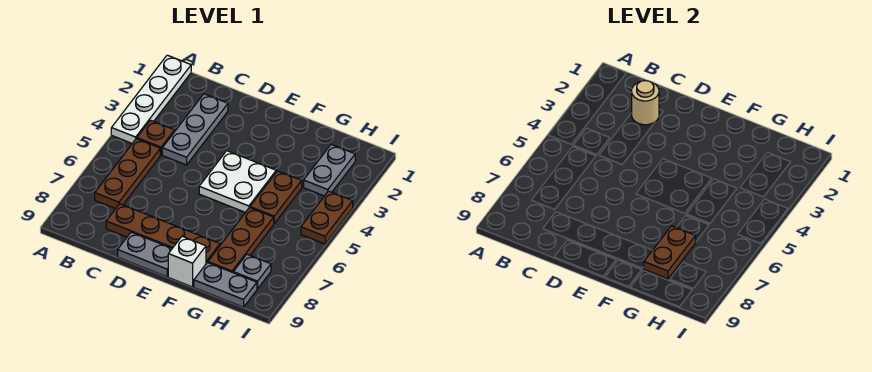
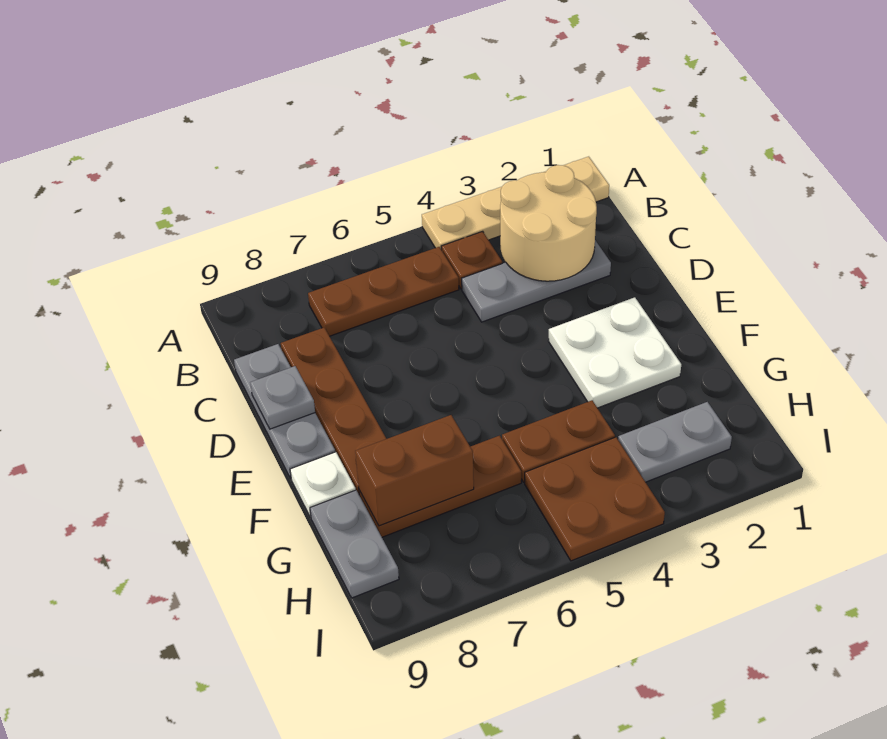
white plate A1:A4 level 1 -> tan plate A1:A4 level 1
tan round brick C2 level 2 -> tan round brick B2:C3 level 2
grey plate D9:E9 level 1 -> grey plate C9:E9 level 1
white plate E4:F5 level 1 -> white plate E2:F3 level 1
white brick F9 level 1 -> white plate F9 level 1
brown plate G7:G8 level 2 -> brown brick G7:G8 level 2
grey plate H8 level 1 -> grey plate D9 level 2
brown plate I4:I5 level 1 -> brown plate H4:I5 level 1

